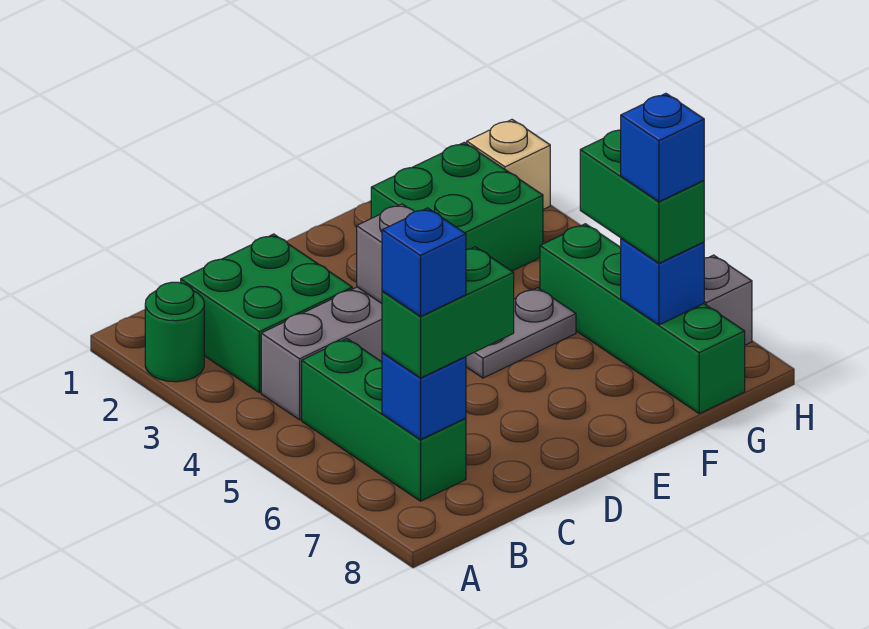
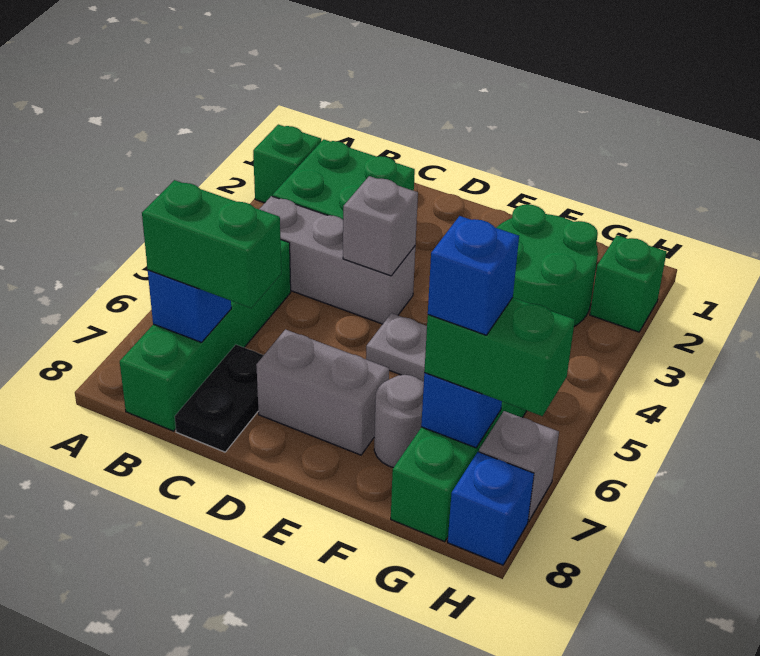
green round brick A2 level 1 -> green brick A2 level 1
green brick B5:B7 level 1 -> green brick B5:B8 level 1
blue brick B7 level 4 -> blue brick H8 level 1
none -> black plate C7:C8 level 1
none -> grey brick D7:E7 level 1
green brick F2:G3 level 1 -> green round brick F2:G3 level 1
none -> grey round brick F7 level 1
green brick G6:G7 level 3 -> green brick G7:H7 level 3
tan brick H2 level 1 -> green brick H2 level 1

